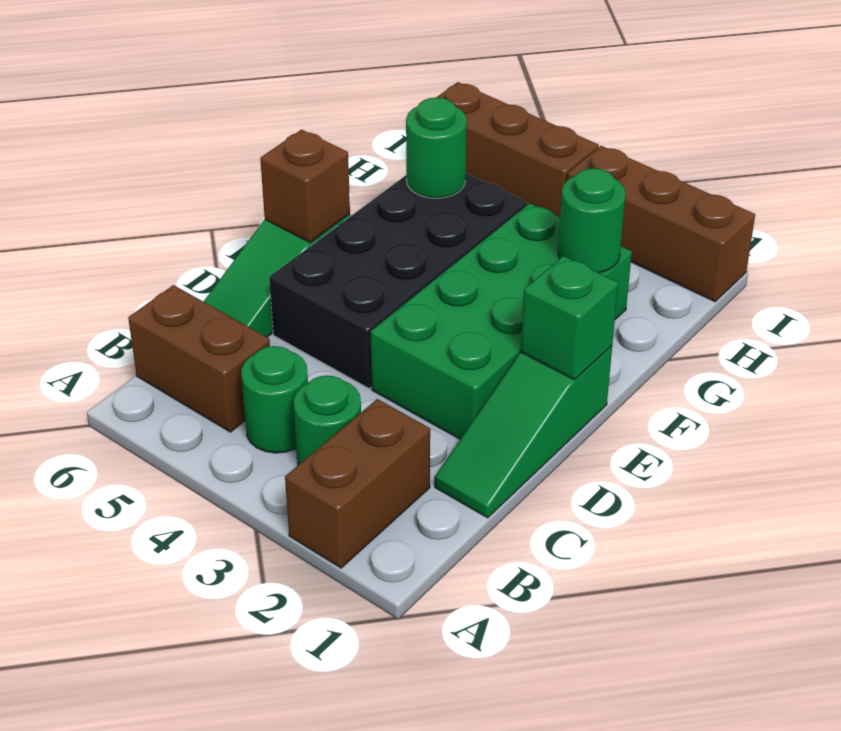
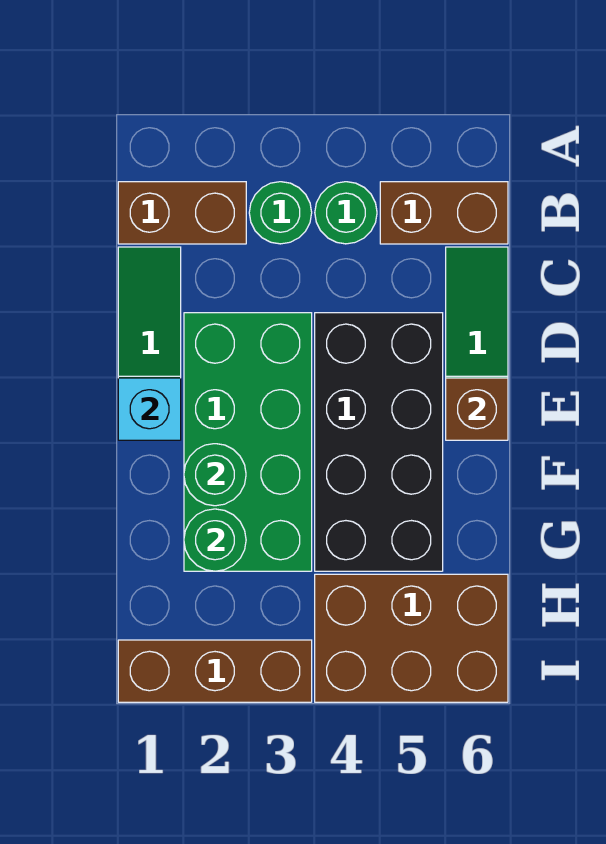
brown brick A2:B2 level 1 -> brown brick B1:B2 level 1
green brick E1 level 2 -> cyan brick E1 level 2
green round brick G5 level 2 -> green round brick F2 level 2
brown brick I4:I6 level 1 -> brown brick H4:I6 level 1

